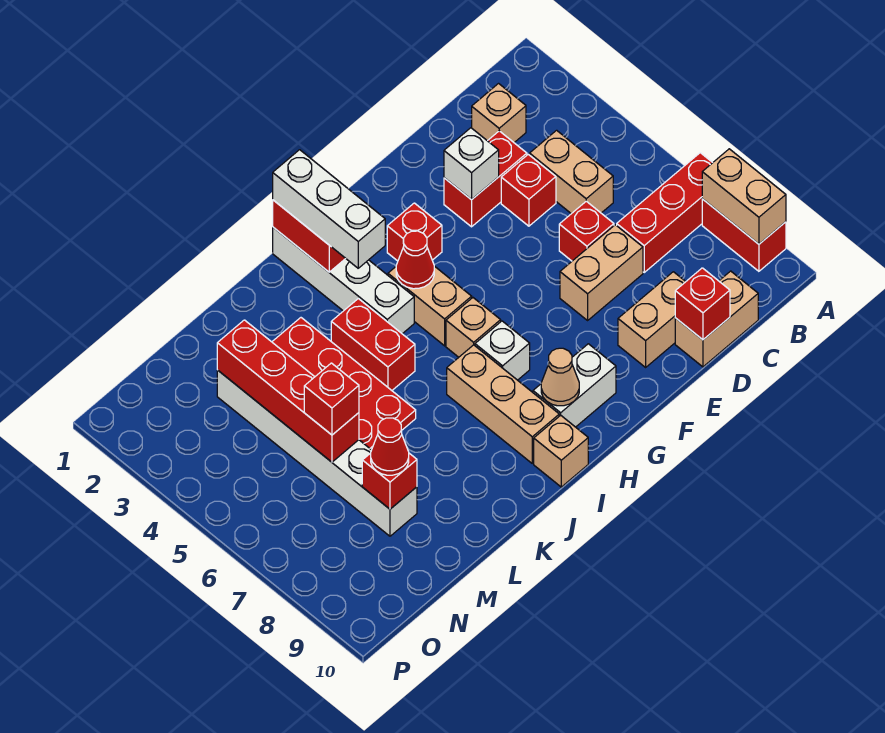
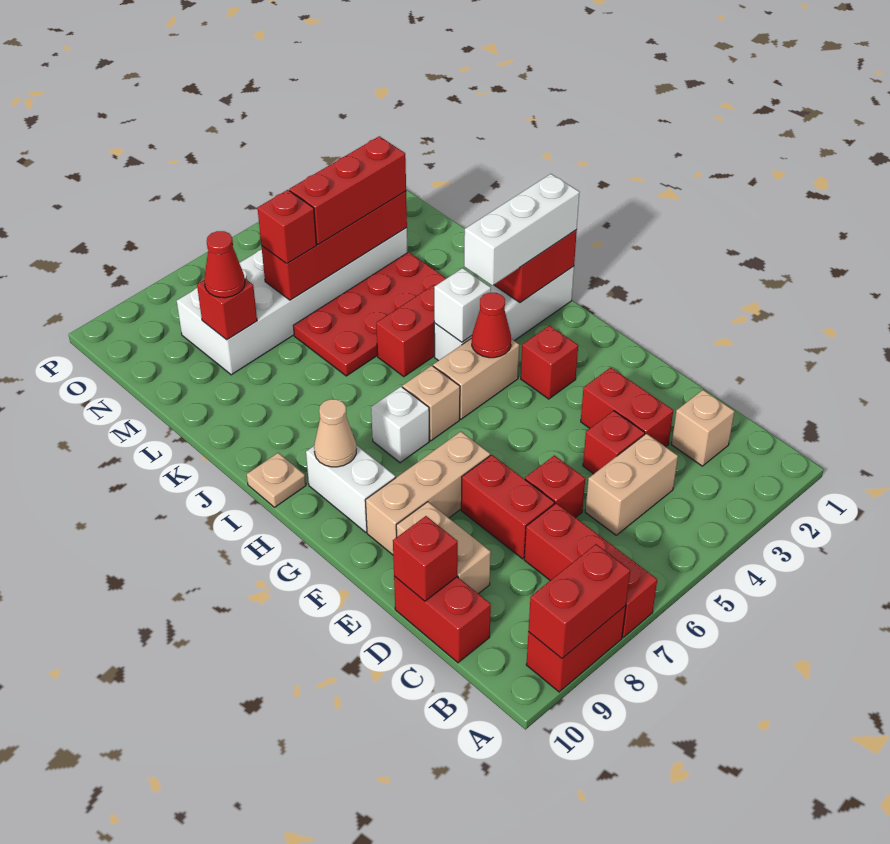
tan brick A8:A9 level 2 -> red brick A8:A9 level 2
tan brick C10:D10 level 1 -> red brick C10:D10 level 1
tan brick D7:E7 level 1 -> red brick D7:E7 level 1
white brick E3 level 2 -> white brick I4 level 2
tan brick I7:I9 level 1 -> tan brick F7:F9 level 1
tan brick I10 level 1 -> tan plate I10 level 1
white brick M3:M8 level 1 -> white brick M3:N8 level 1
none -> red brick M3:M5 level 3

